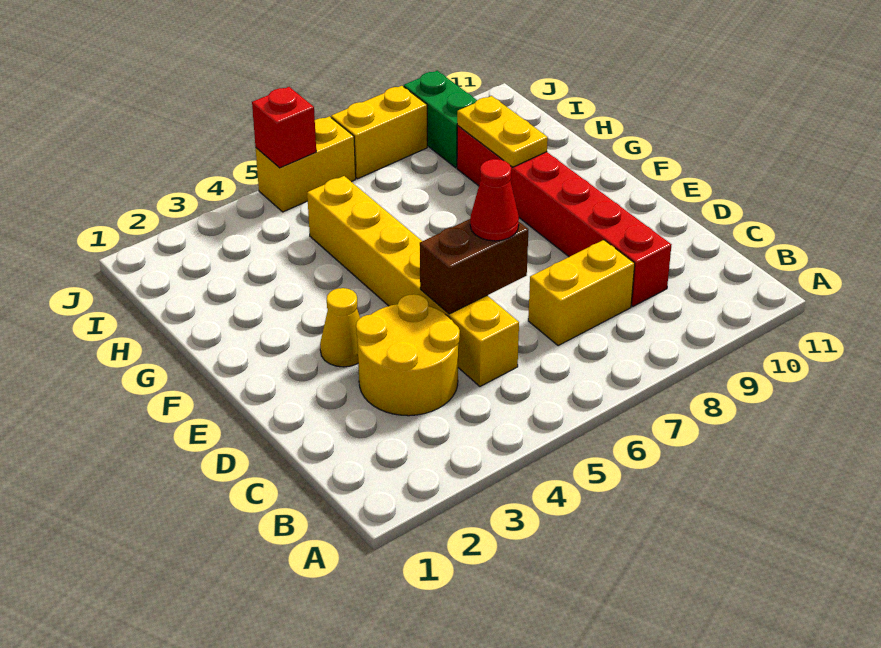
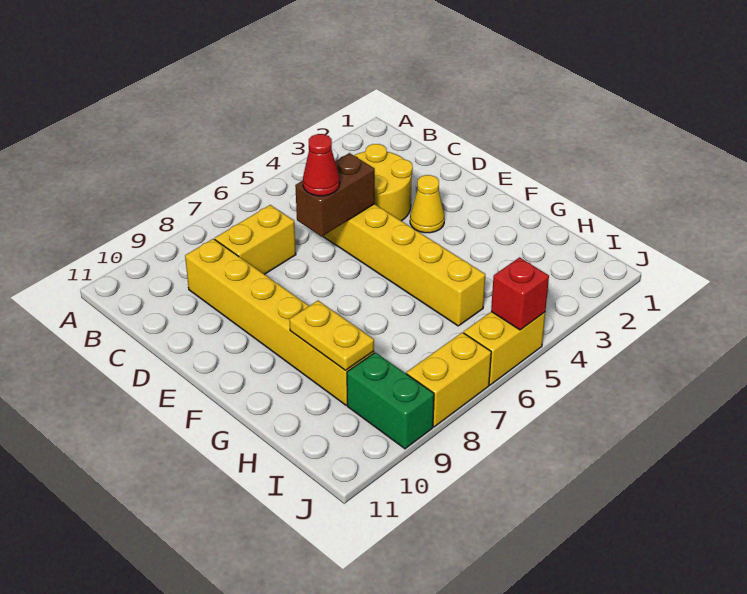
red brick C9:H9 level 1 -> yellow brick C9:H9 level 1

